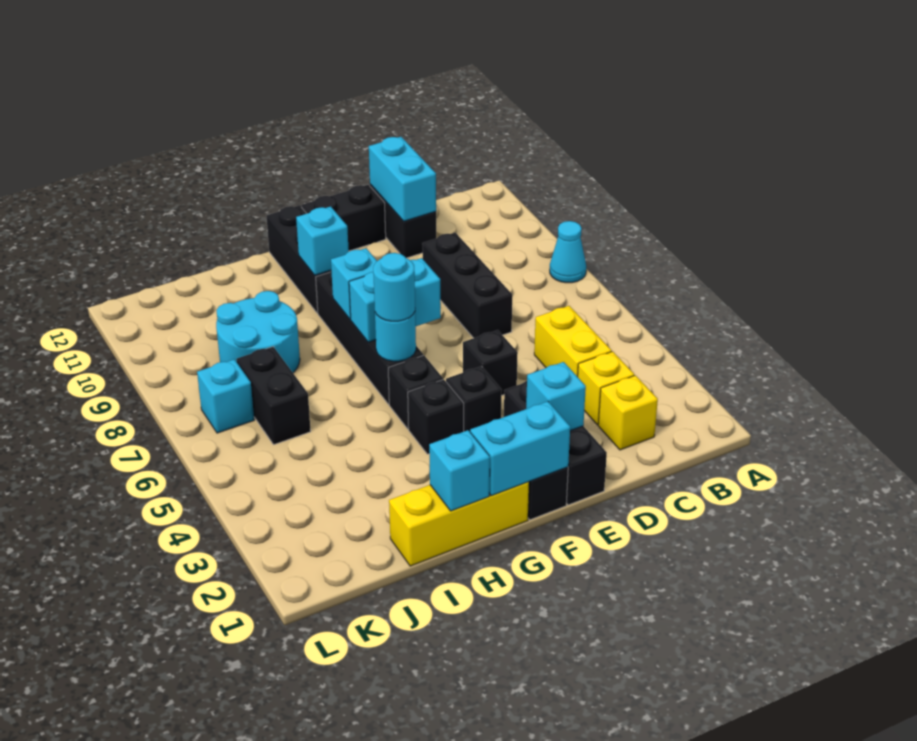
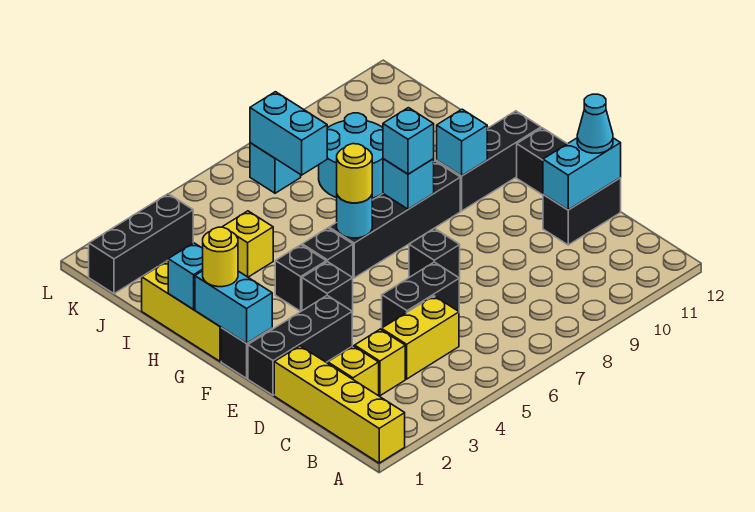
none -> yellow brick A1:D1 level 1
cyan cone A8 level 1 -> cyan cone D12 level 3
black brick D7:D9 level 1 -> black brick K1:K3 level 1
cyan brick E2 level 2 -> cyan brick G8 level 3
black brick E5 level 1 -> black brick E7 level 1
cyan brick F7:G7 level 2 -> cyan brick J7:K7 level 2
none -> yellow round brick G1 level 3
cyan round brick G6 level 3 -> yellow round brick G6 level 3
none -> yellow brick I4 level 1
black brick J6:J7 level 1 -> black brick D5:D6 level 1

